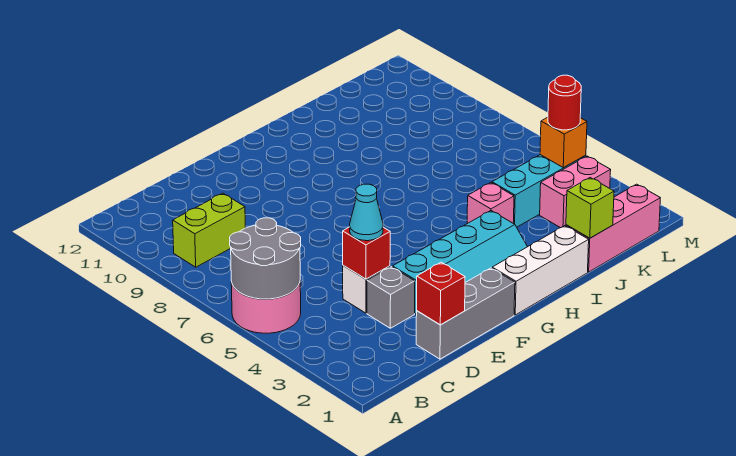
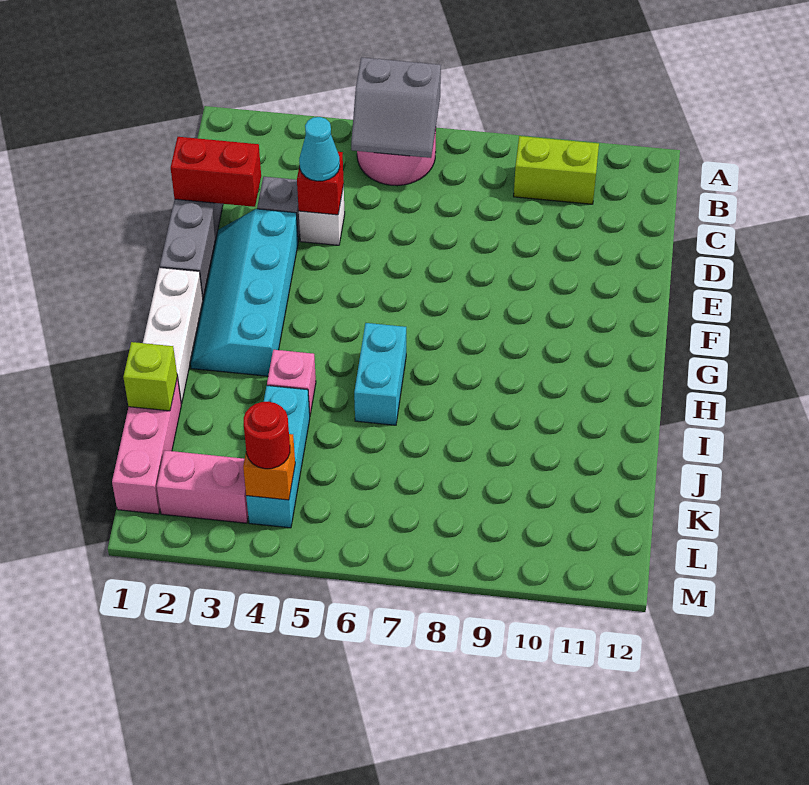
grey round brick A5:B6 level 2 -> grey slope A5:B6 level 2 top A
lime brick B9:C9 level 1 -> lime brick B9:B10 level 1
red brick D1 level 2 -> red brick D1:D2 level 2
none -> cyan brick H6:I6 level 1
pink brick K3:L3 level 1 -> pink brick L2:L3 level 1

